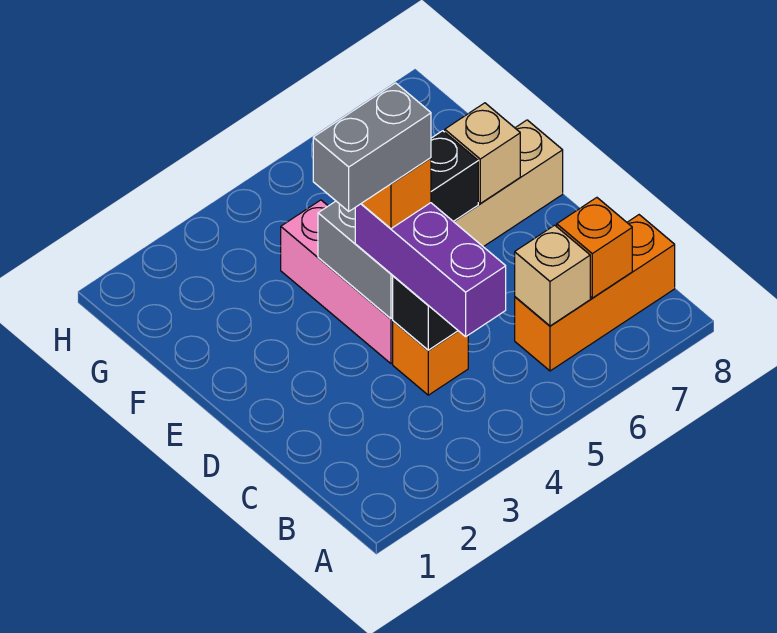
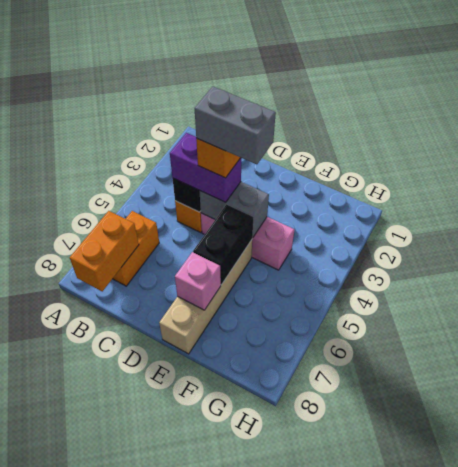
purple brick B4:D4 level 3 -> purple brick C4:D4 level 3
orange brick B6:B8 level 1 -> orange brick B6:B7 level 1
tan brick B6 level 2 -> none
orange brick B7 level 2 -> orange brick B7:B8 level 2
grey brick D3:D4 level 5 -> grey brick D4:E4 level 5
tan brick E7 level 2 -> pink brick E7 level 2

